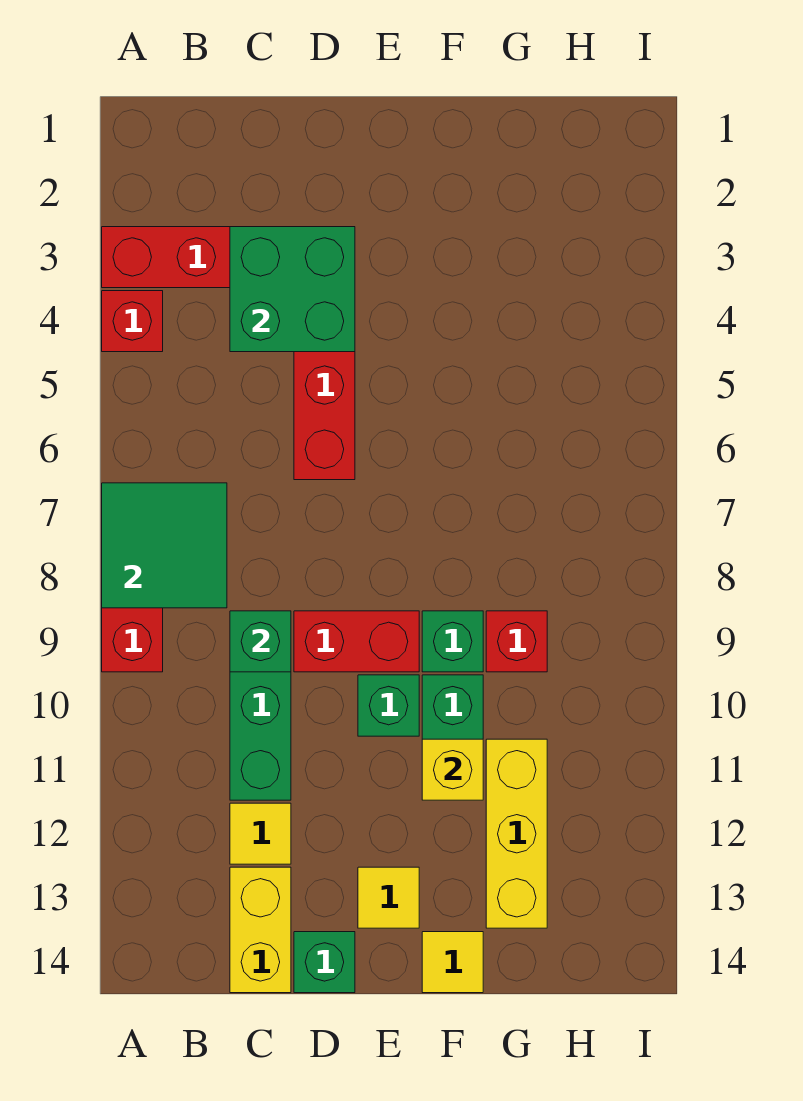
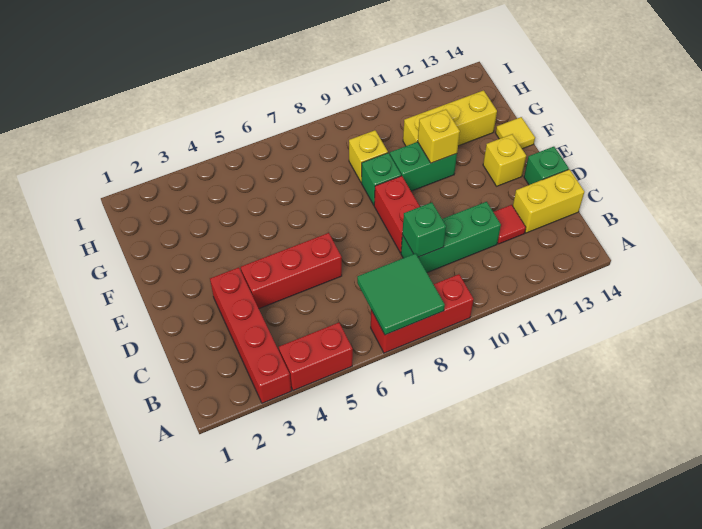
red brick A4 level 1 -> red brick A4:A5 level 1
green brick C3:D4 level 2 -> none
yellow tile C12 level 1 -> red tile C12 level 1
green brick E10 level 1 -> none
yellow tile E13 level 1 -> yellow brick E13 level 1
red brick G9 level 1 -> yellow brick G9 level 1

